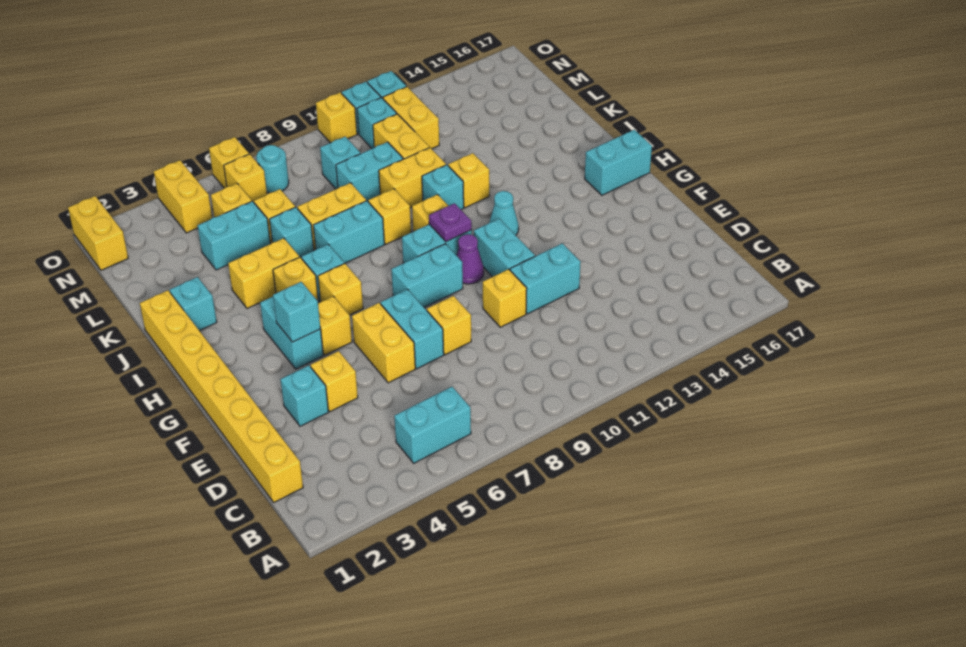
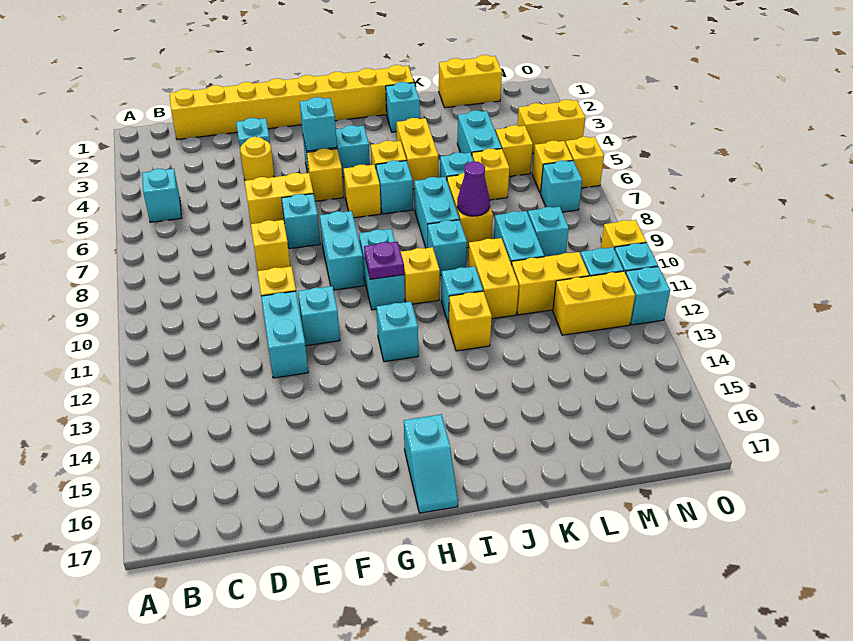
cyan brick B5:B6 level 1 -> cyan brick B5 level 1
yellow brick E4 level 1 -> yellow round brick E4 level 1
cyan brick E7:F7 level 1 -> cyan brick F7 level 1
cyan brick F11:G11 level 1 -> cyan brick F11 level 1
purple cone G10 level 1 -> purple cone K8 level 2
cyan cone H12 level 1 -> cyan brick H12 level 1
cyan brick H16:H17 level 1 -> cyan slope H16:H17 level 1 top 16
yellow brick J9 level 1 -> cyan brick J9 level 1
yellow brick N1:O1 level 1 -> yellow brick L1:M1 level 1
cyan round brick N7 level 1 -> cyan brick N7 level 1

